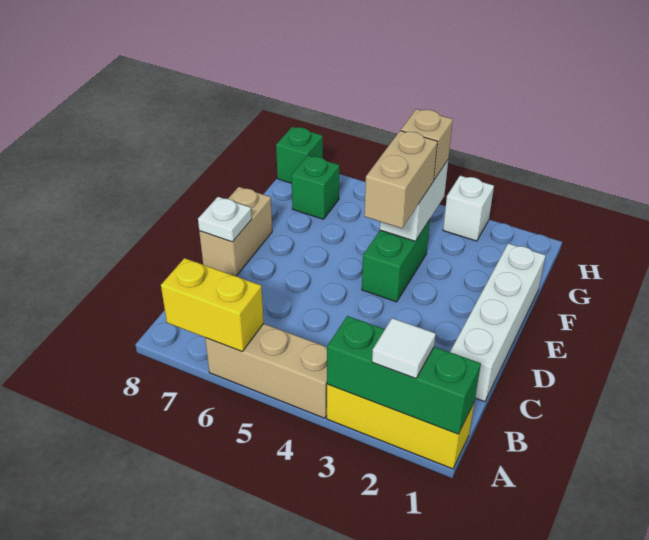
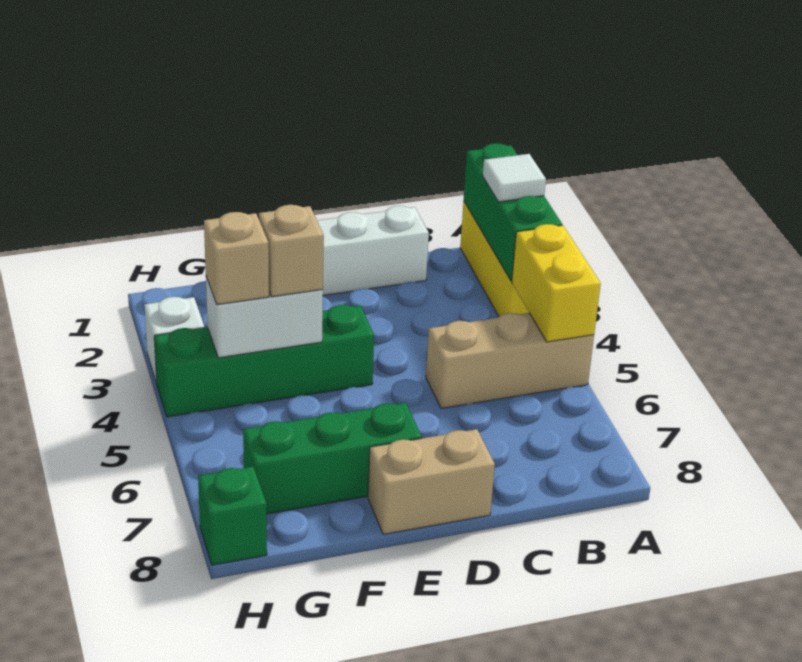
tan brick A4:A6 level 1 -> tan brick A5:C5 level 1
yellow brick A6:A7 level 2 -> yellow brick A4:A5 level 2
white plate D8 level 2 -> none
green brick E4:F4 level 1 -> green brick E4:H4 level 1
tan brick E4:F4 level 3 -> tan brick F4 level 3
green brick G7 level 1 -> green brick E7:G7 level 1

